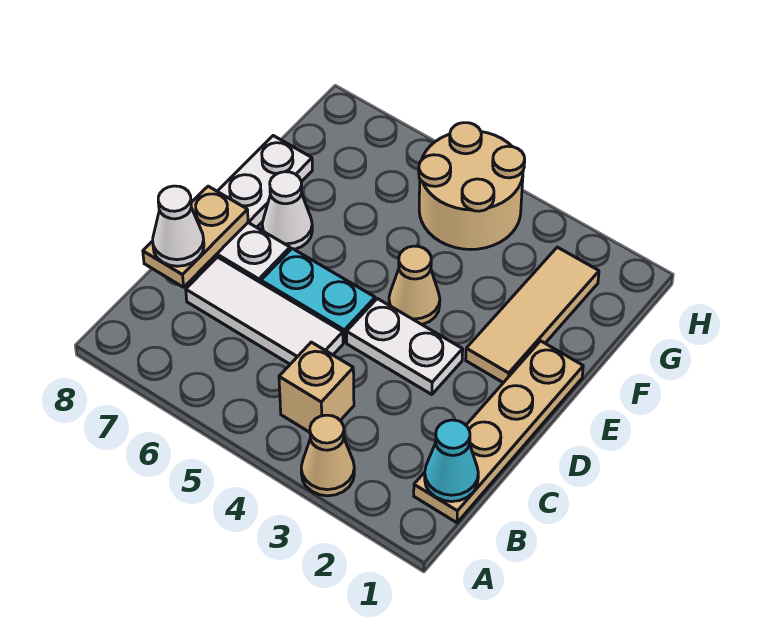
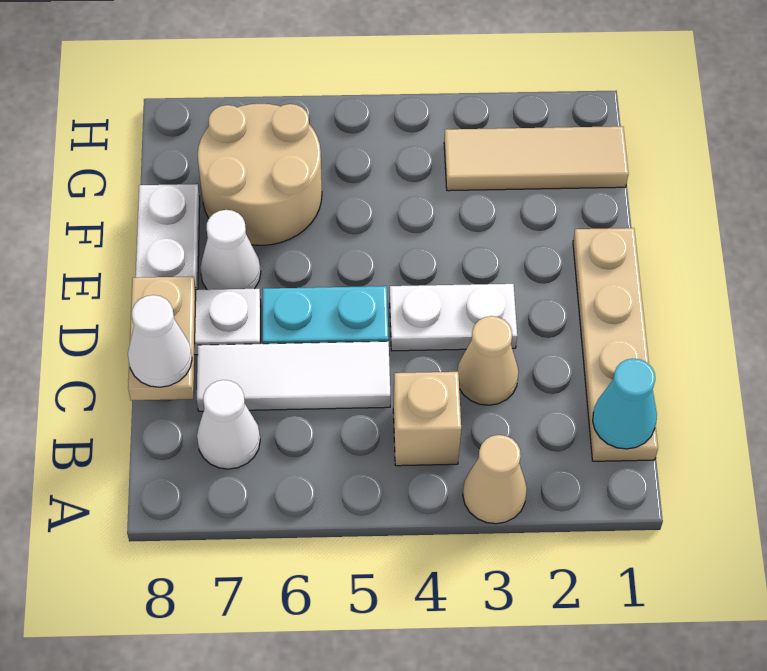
none -> white cone B7 level 1
tan tile E2:G2 level 1 -> tan tile G1:G3 level 1
tan cone E4 level 1 -> tan cone C3 level 1
tan round brick G4:H5 level 1 -> tan round brick F6:G7 level 1

